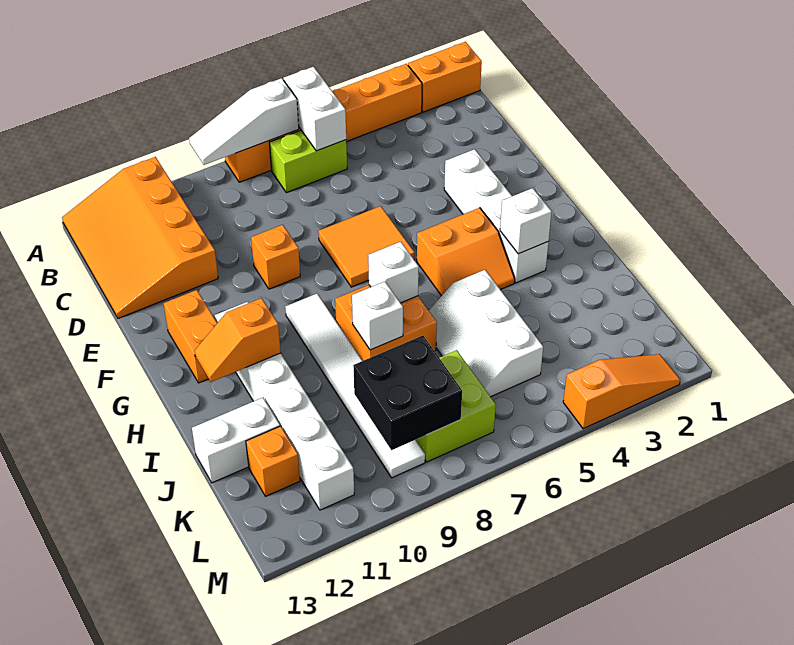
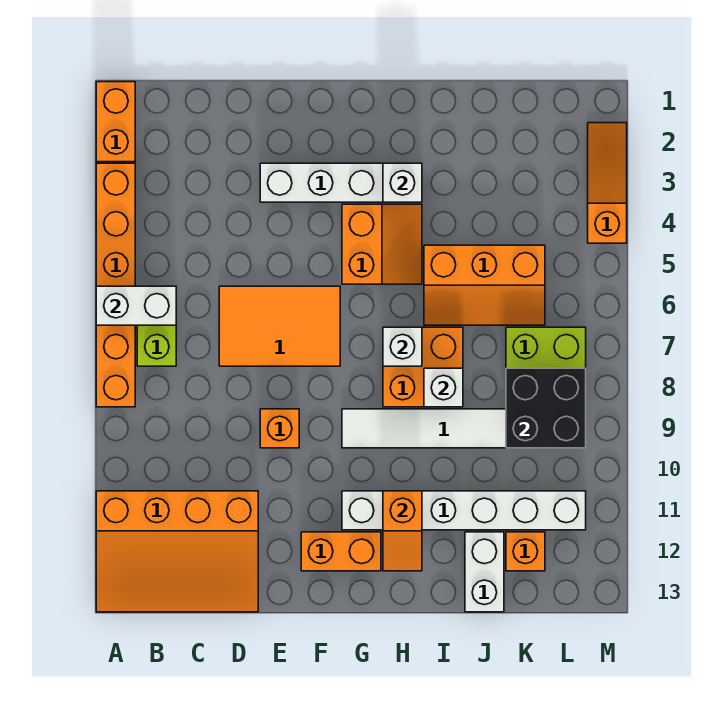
white slope A7:A9 level 2 top 7 -> none
orange tile E6:F7 level 1 -> orange tile D6:F7 level 1
white slope I5:K6 level 1 top 5 -> orange slope I5:K6 level 1 top 5

